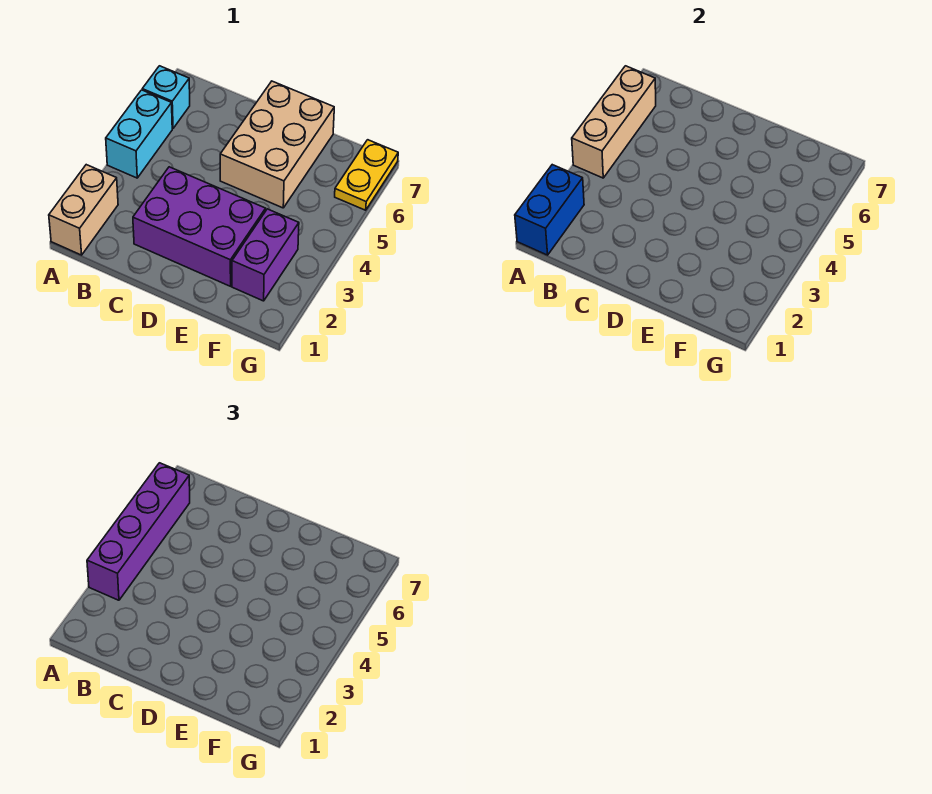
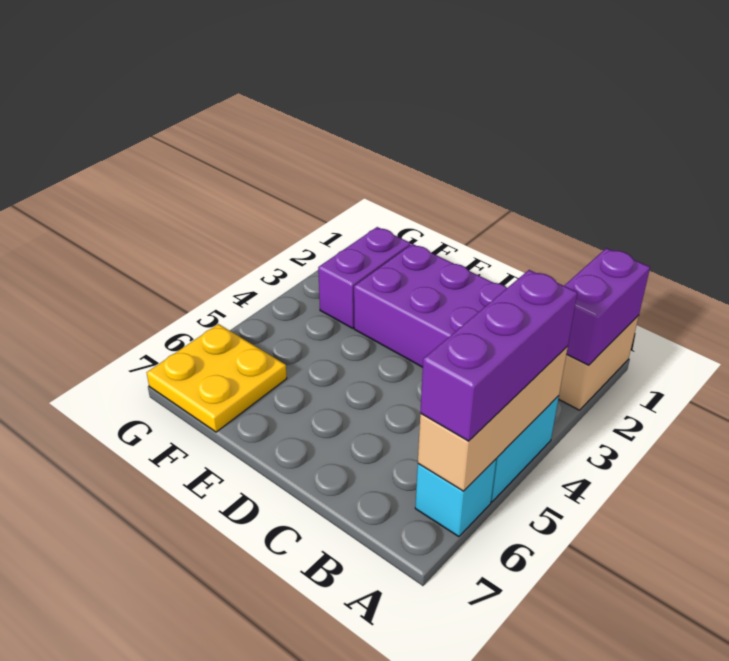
blue brick A1:A2 level 2 -> purple brick A1:A2 level 2
purple brick A3:A6 level 3 -> purple brick A4:A6 level 3
tan brick D5:E7 level 1 -> none
yellow plate G6:G7 level 1 -> yellow plate F6:G7 level 1

